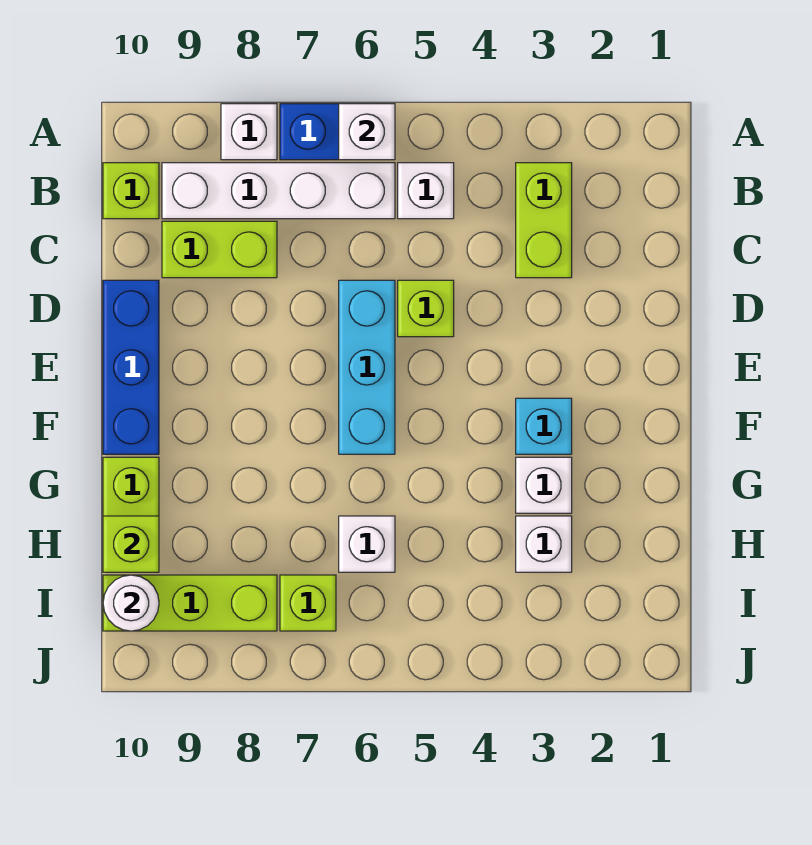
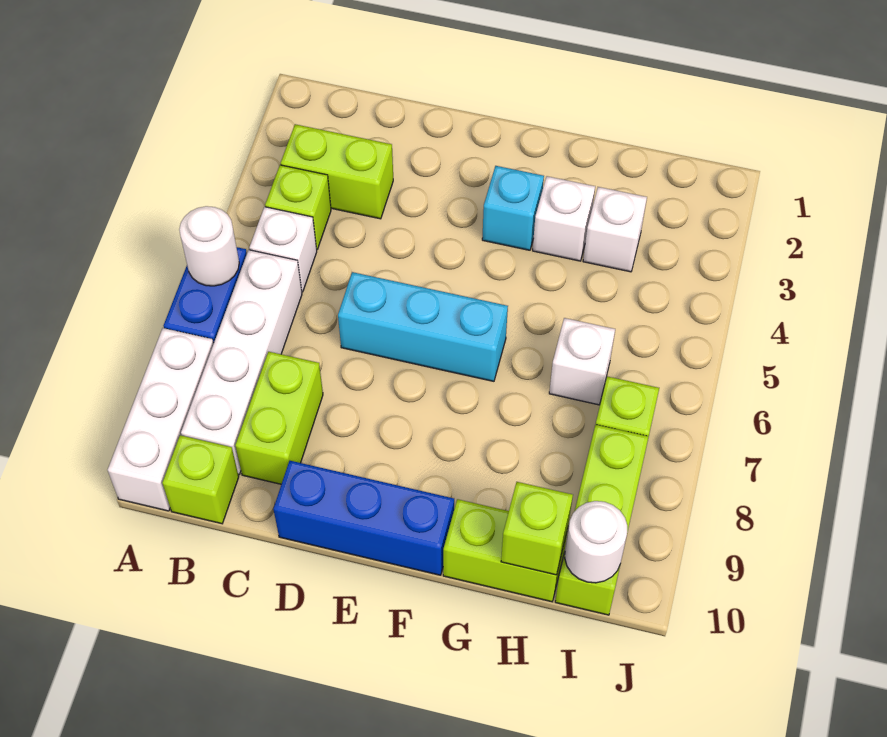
white brick A6 level 2 -> white round brick A6 level 2
white brick A8 level 1 -> white brick A8:A10 level 1
lime brick D5 level 1 -> lime brick B4 level 1

